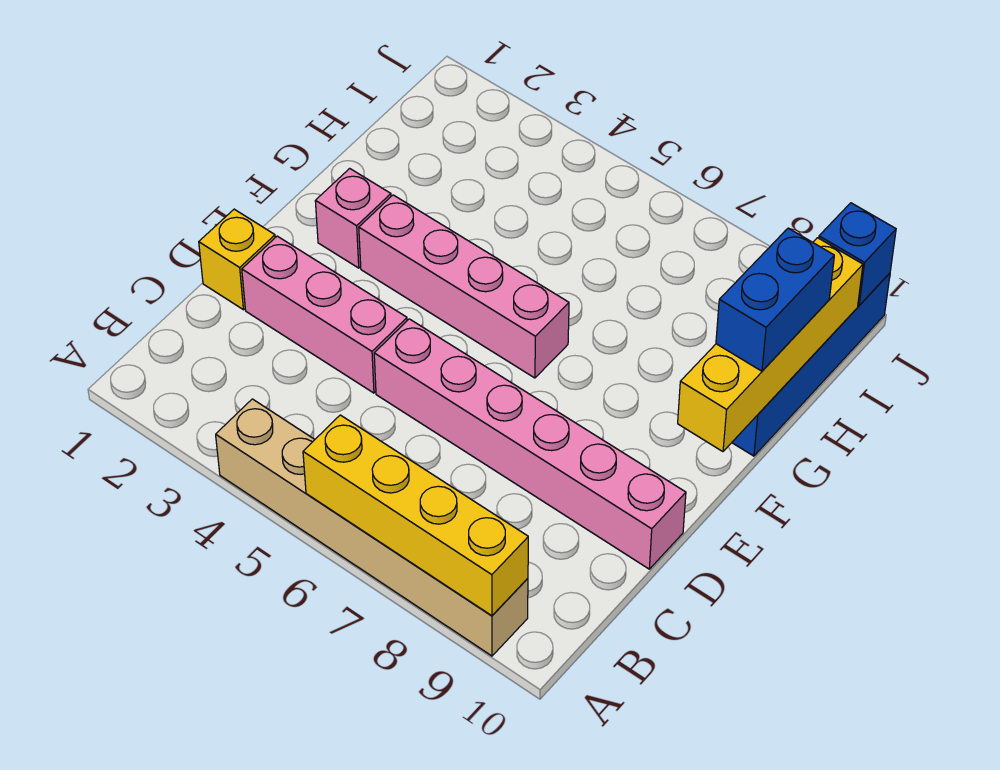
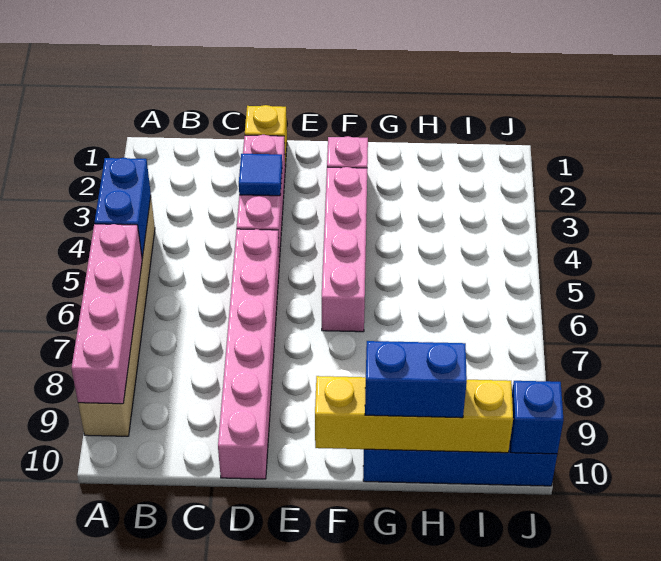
none -> blue brick A4:A5 level 2
yellow brick A6:A9 level 2 -> pink brick A6:A9 level 2
none -> blue tile D3 level 2

